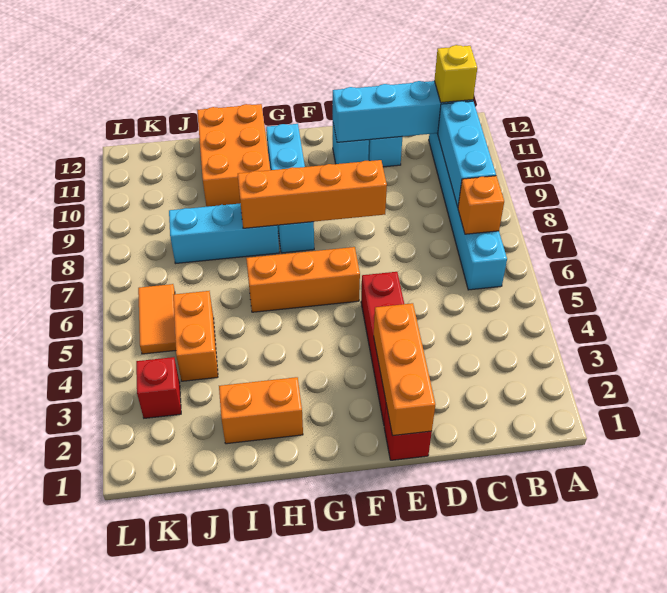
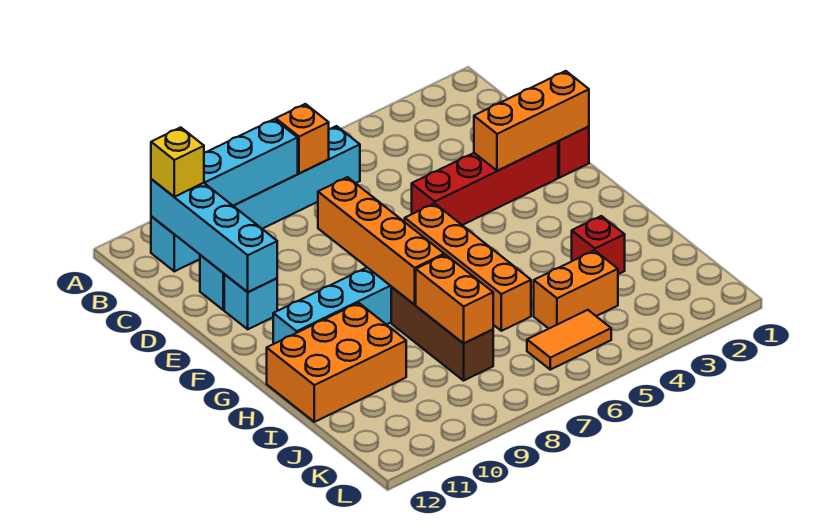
orange brick F6:H6 level 1 -> orange brick F6:I6 level 1
orange brick H2:I2 level 1 -> orange brick I8:J8 level 2
cyan brick H8:J8 level 1 -> brown brick H8:J8 level 1
red brick K3 level 1 -> red brick I3 level 1

